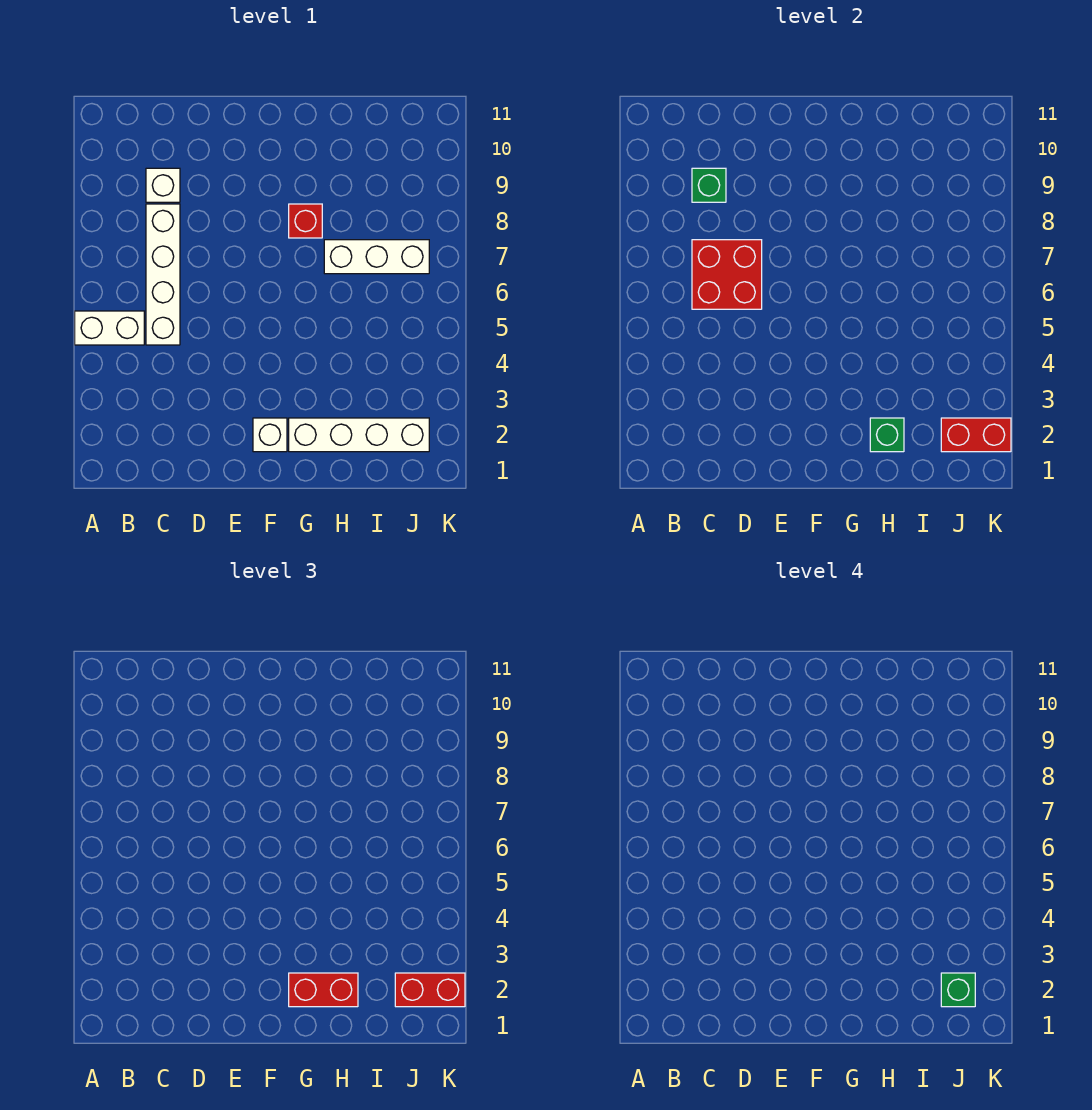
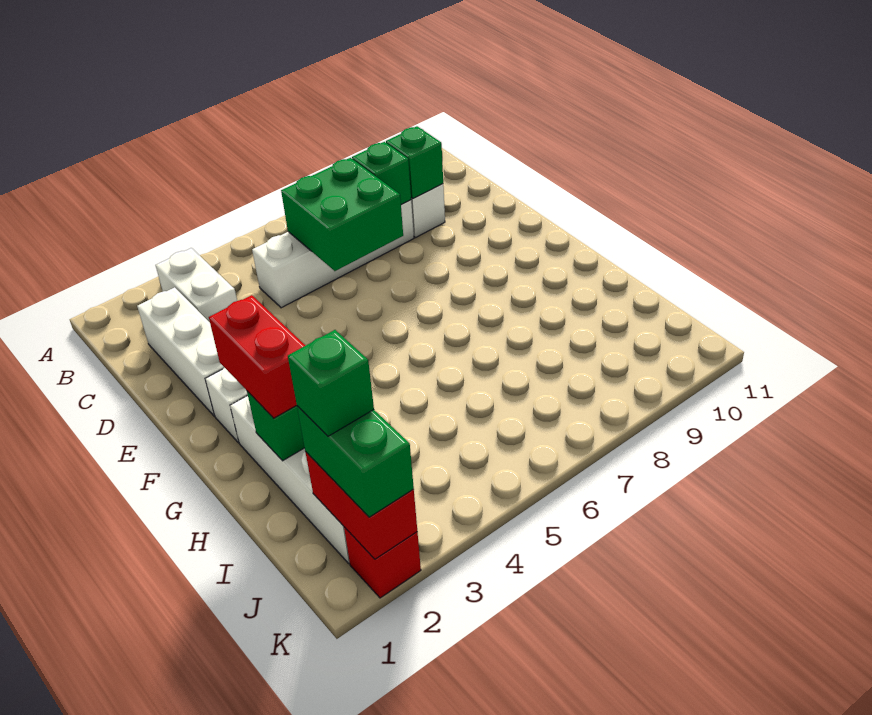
white brick A5:B5 level 1 -> white brick B3:C3 level 1
red brick C6:D7 level 2 -> green brick C6:D7 level 2
none -> green brick C8 level 2
red brick G8 level 1 -> red brick K2 level 1
white brick H7:J7 level 1 -> white brick C2:E2 level 1
red brick J2:K2 level 3 -> green brick J2:K2 level 3

